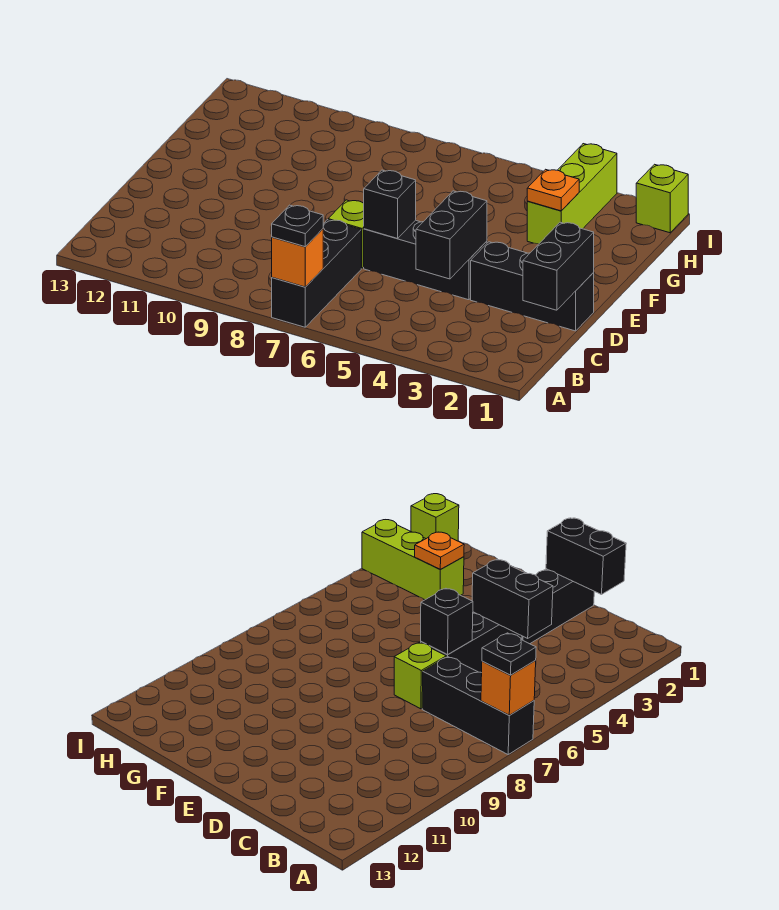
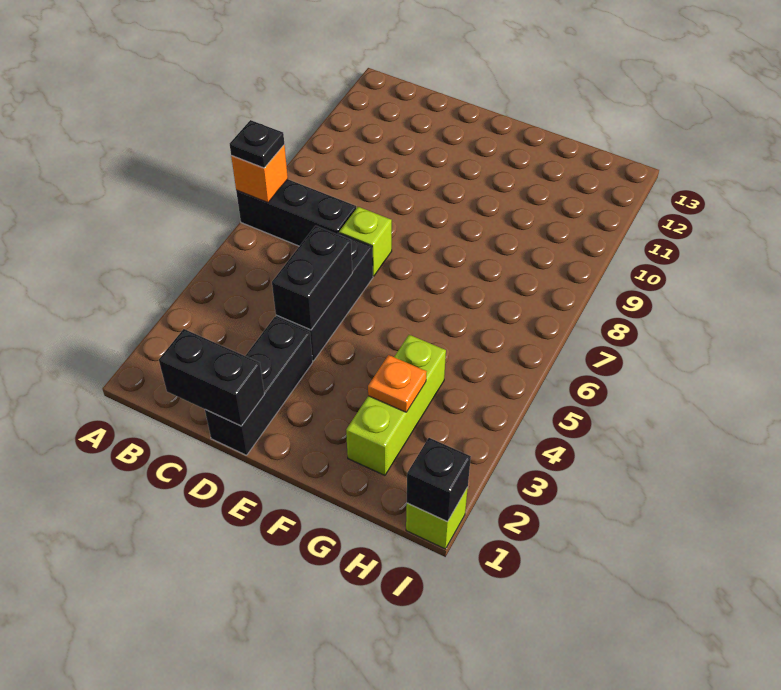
black brick C4:D4 level 2 -> black brick D4:D5 level 2
black brick D6 level 2 -> black brick I1 level 2
lime brick G3:I3 level 1 -> lime brick G2:G4 level 1

